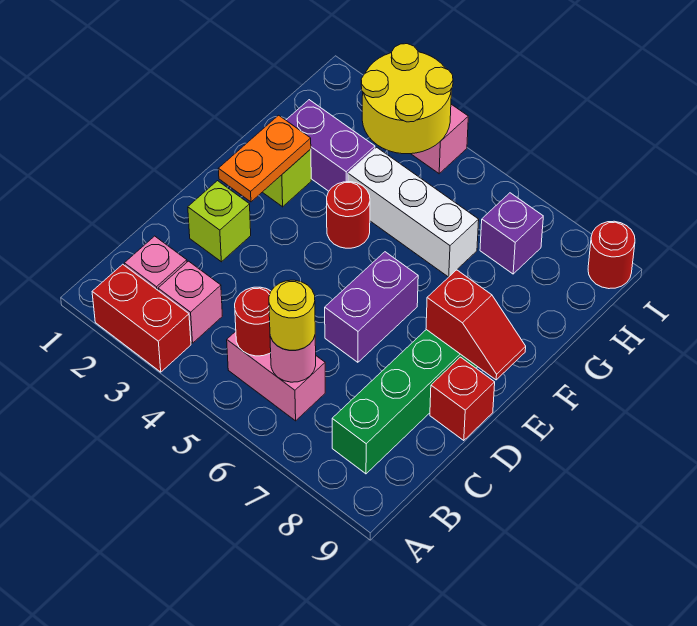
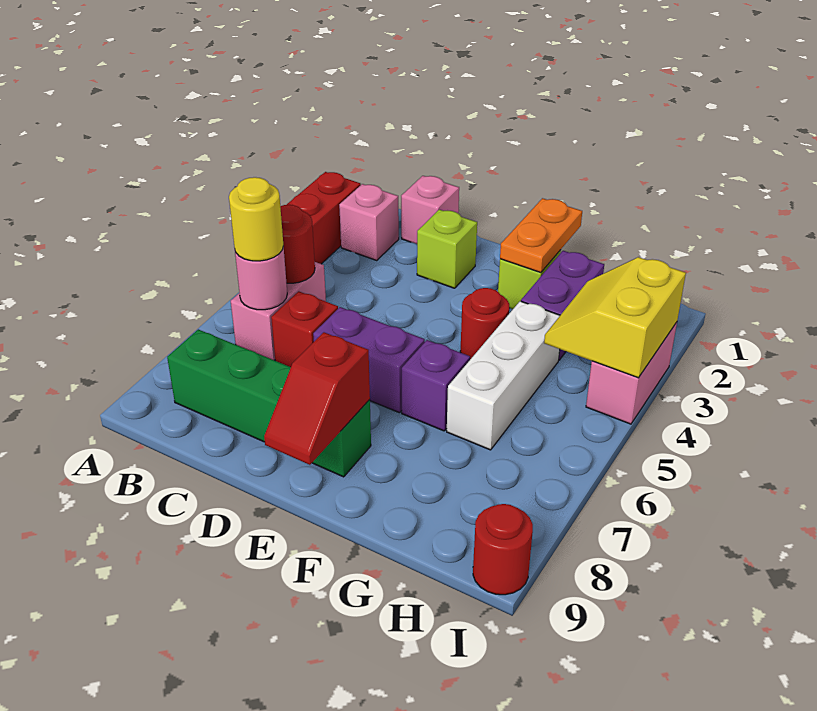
pink brick B3 level 1 -> pink brick C1 level 1
red brick D9 level 1 -> red brick C6 level 1
orange plate E2:F2 level 2 -> orange plate F1:F2 level 2
yellow round brick H3:I4 level 2 -> yellow slope H3:I4 level 2 top I
purple brick H7 level 1 -> purple brick F6 level 1

